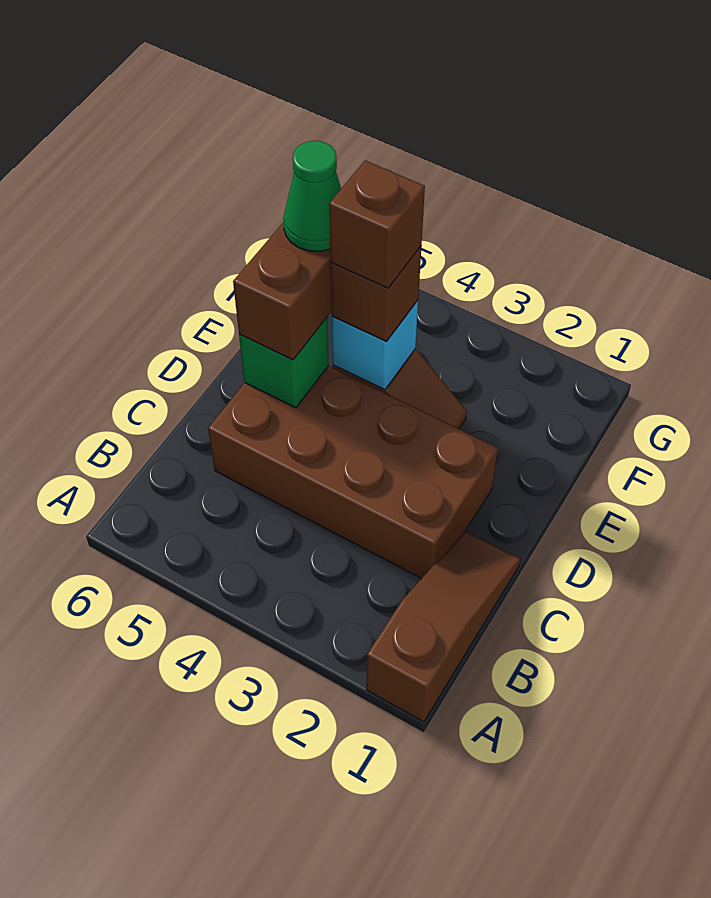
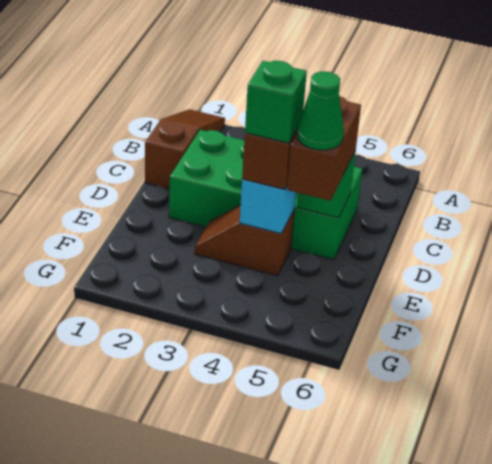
brown slope A1:C1 level 1 top A -> brown slope A1:C1 level 1 top C
brown brick C2:D5 level 1 -> green brick C2:D5 level 1
brown brick E4 level 4 -> green brick E4 level 4

